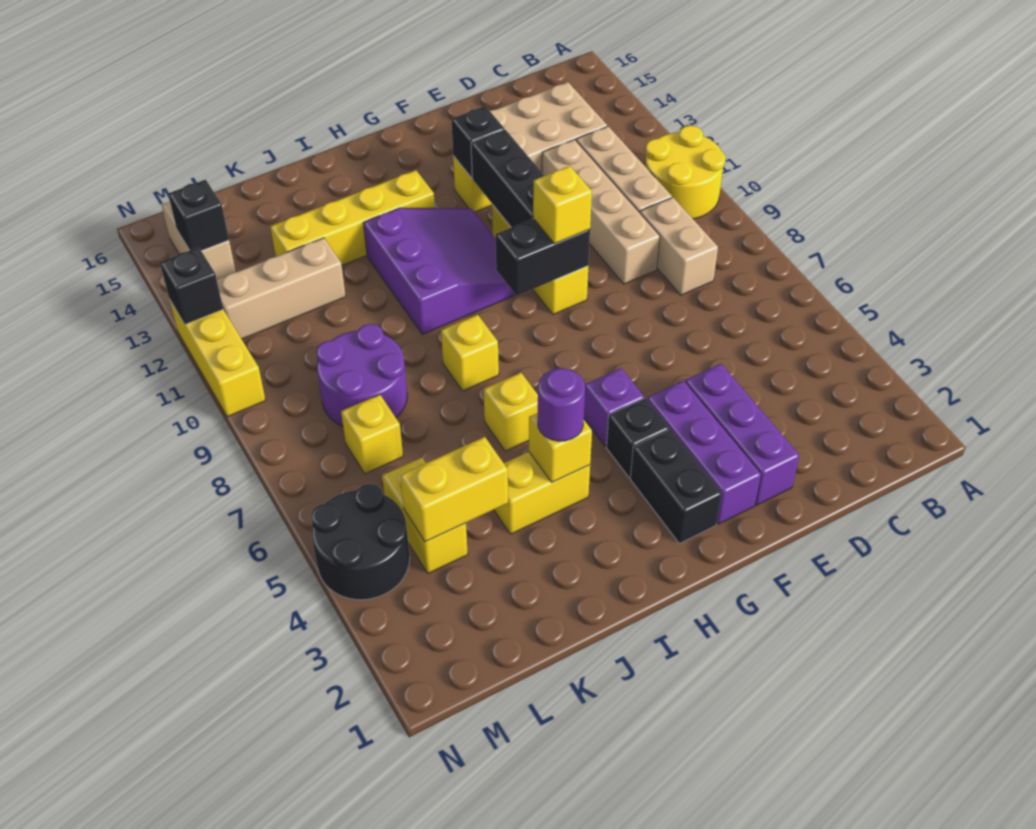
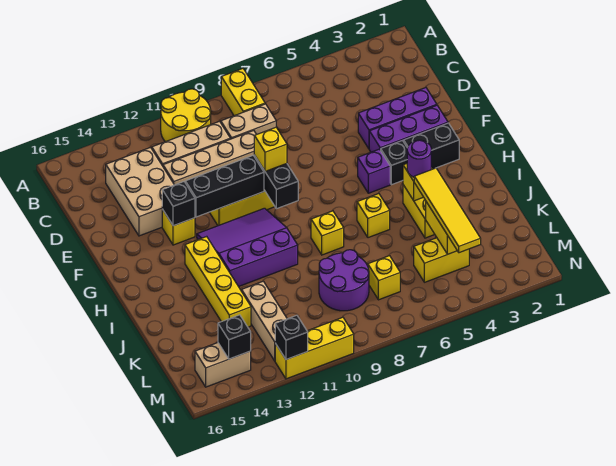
none -> yellow brick A8:B8 level 1
none -> yellow tile J4:M4 level 3
black round brick M4:N5 level 1 -> none

